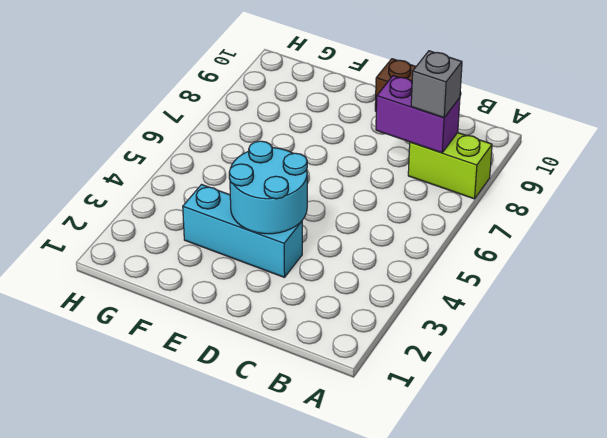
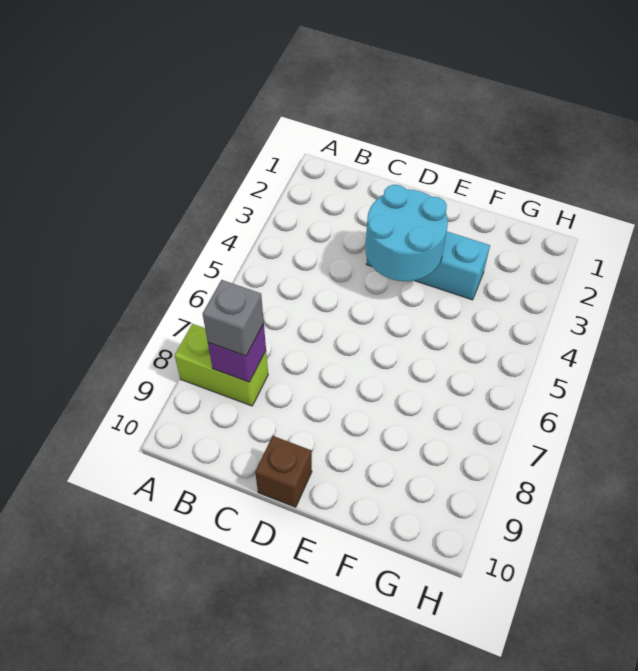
purple brick B8:C8 level 2 -> purple brick B8 level 2

